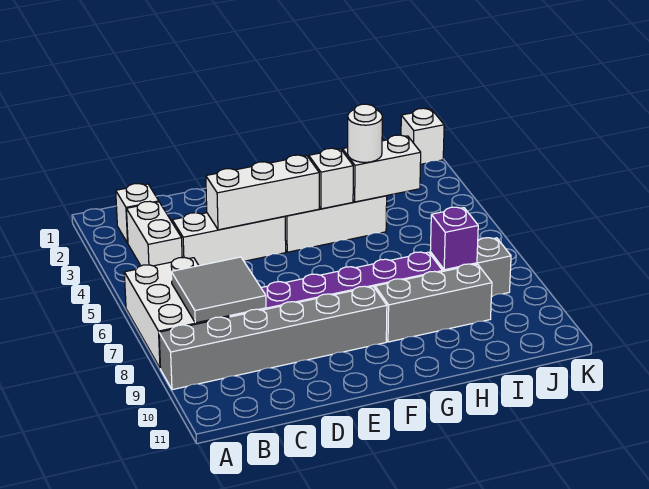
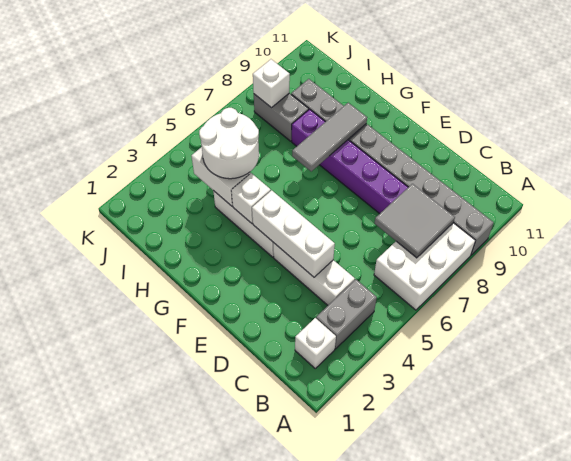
white brick B3:B4 level 1 -> grey brick B3:B4 level 1
none -> grey tile G7:G9 level 2
white round brick H4 level 3 -> white round brick H4:I5 level 3
purple brick I8 level 2 -> none
white brick K1 level 1 -> white brick J8 level 2

